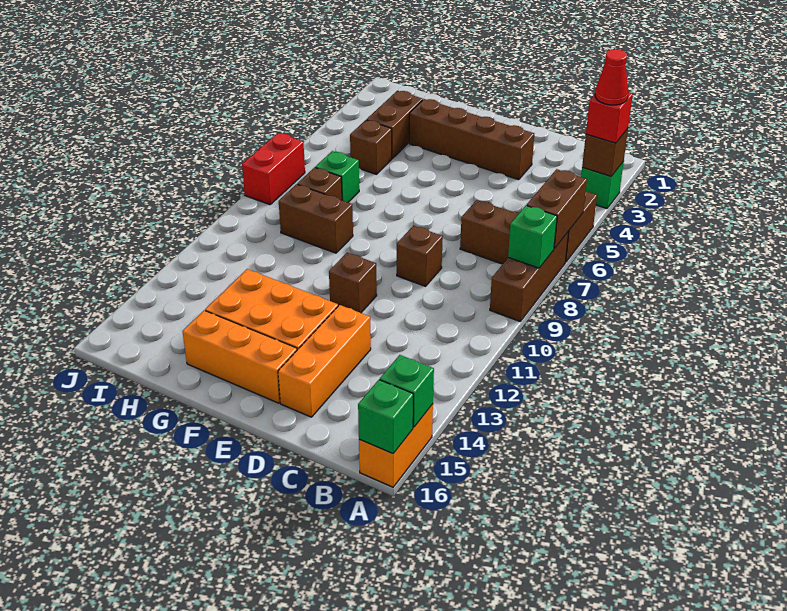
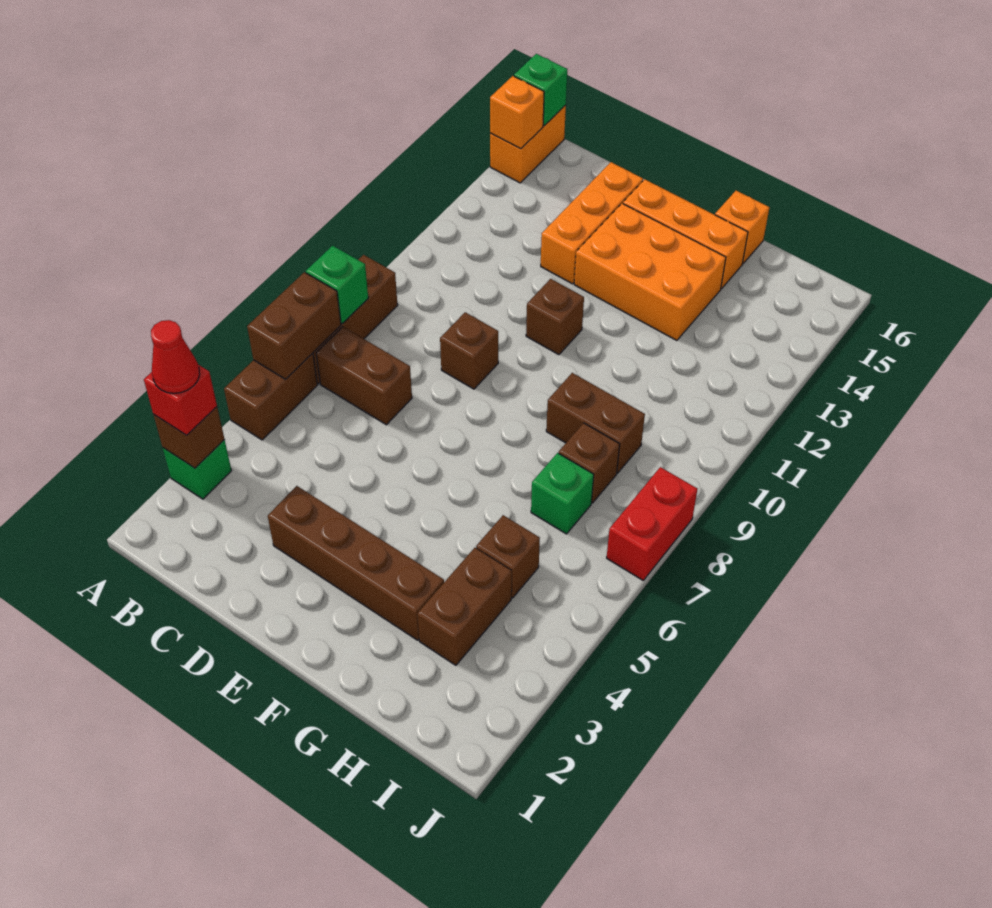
green brick A15 level 2 -> orange brick A15 level 2
none -> orange brick G16 level 1

